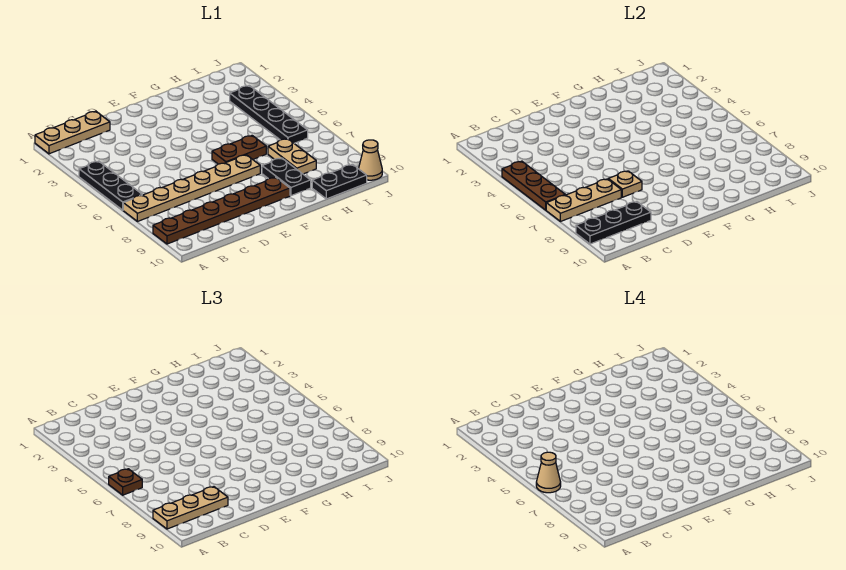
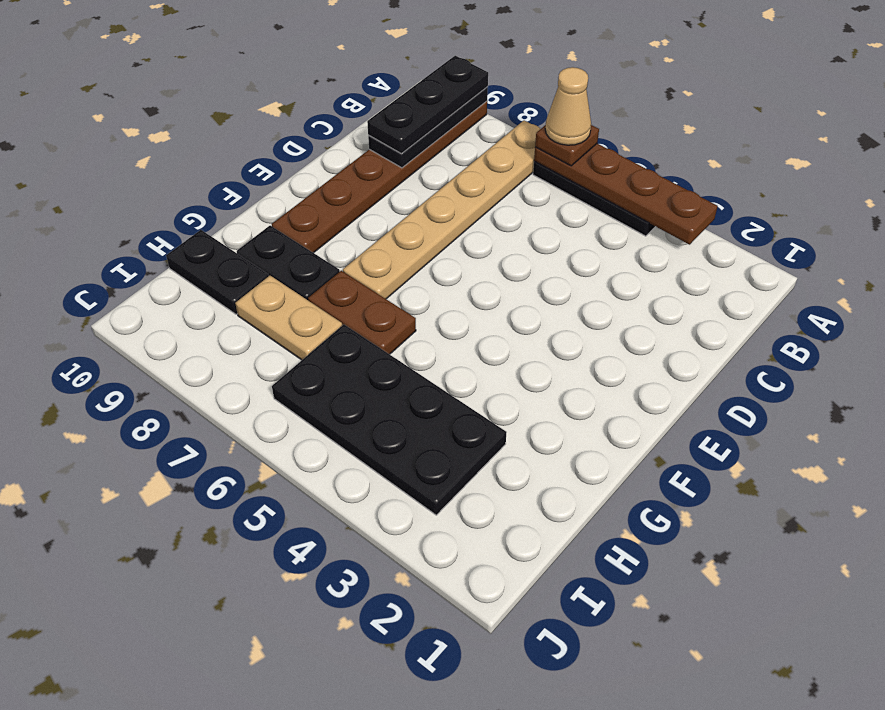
tan plate A1:C1 level 1 -> none
brown plate A4:A6 level 2 -> brown plate A3:A6 level 2
tan plate A7:C7 level 2 -> none
tan plate A9:C9 level 3 -> black plate A9:C9 level 3
tan plate D7 level 2 -> none
brown plate F6:G6 level 1 -> brown plate G6:G7 level 1
black plate H10:I10 level 1 -> black plate H9:H10 level 1
black plate I3:I6 level 1 -> black plate H3:I6 level 1
tan cone J10 level 1 -> none

